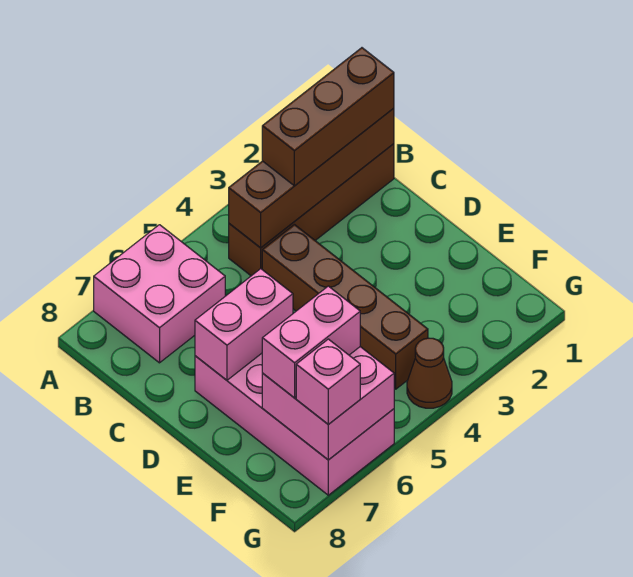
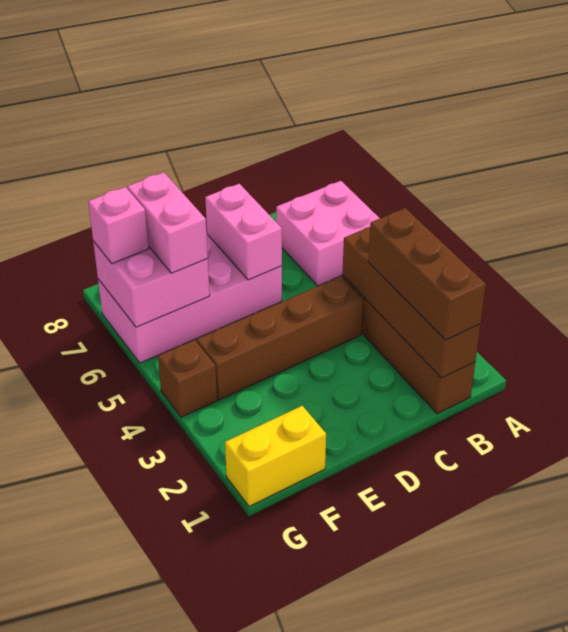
none -> yellow brick F1:G1 level 1
brown cone G4 level 1 -> brown brick G4 level 1

